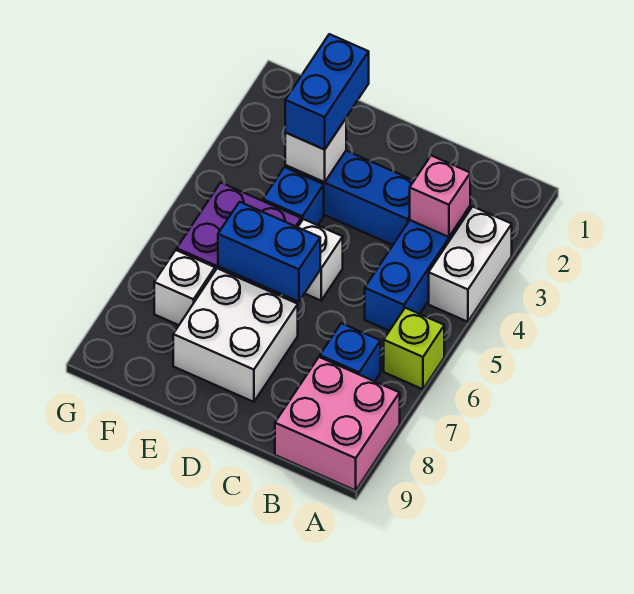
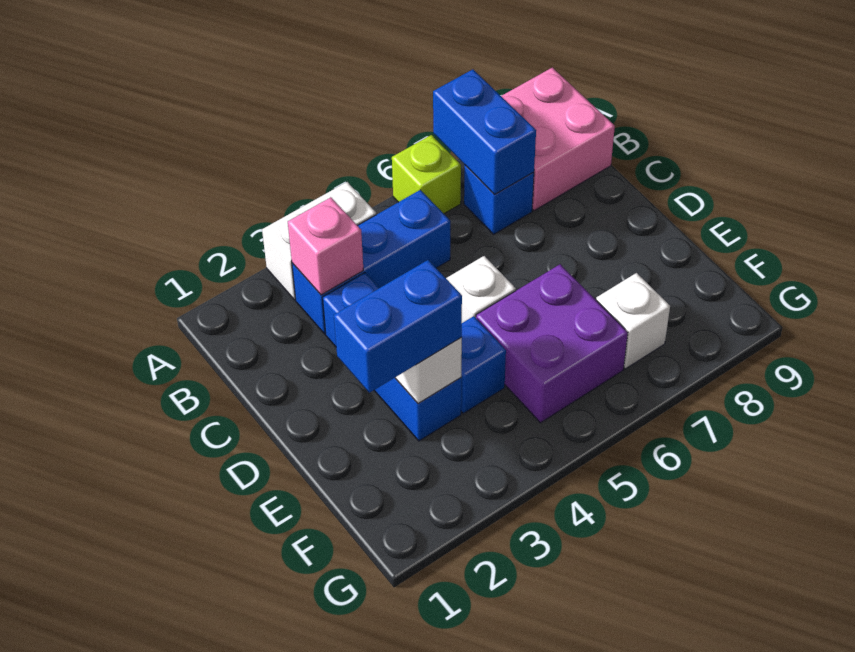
blue brick D6:E6 level 2 -> blue brick A7:B7 level 2
white brick D7:E8 level 1 -> none

